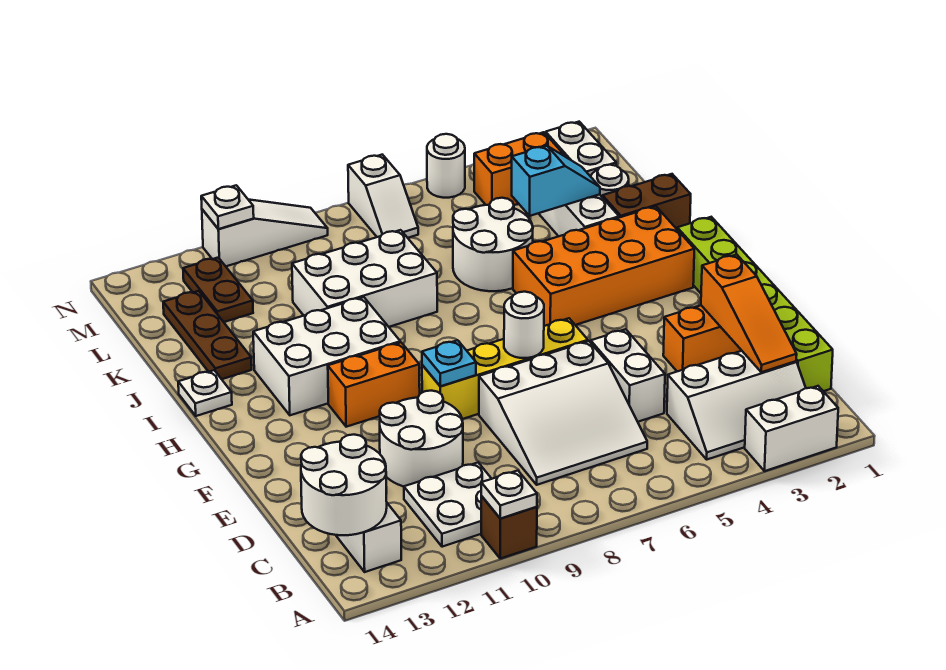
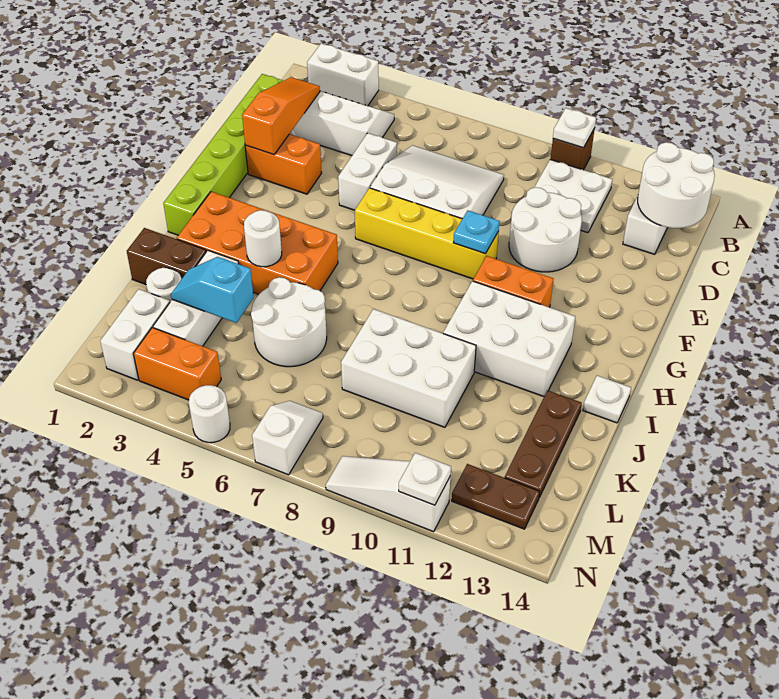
white round brick F7 level 2 -> white round brick I4 level 2
brown plate L12:M12 level 1 -> brown plate M12:M13 level 1

